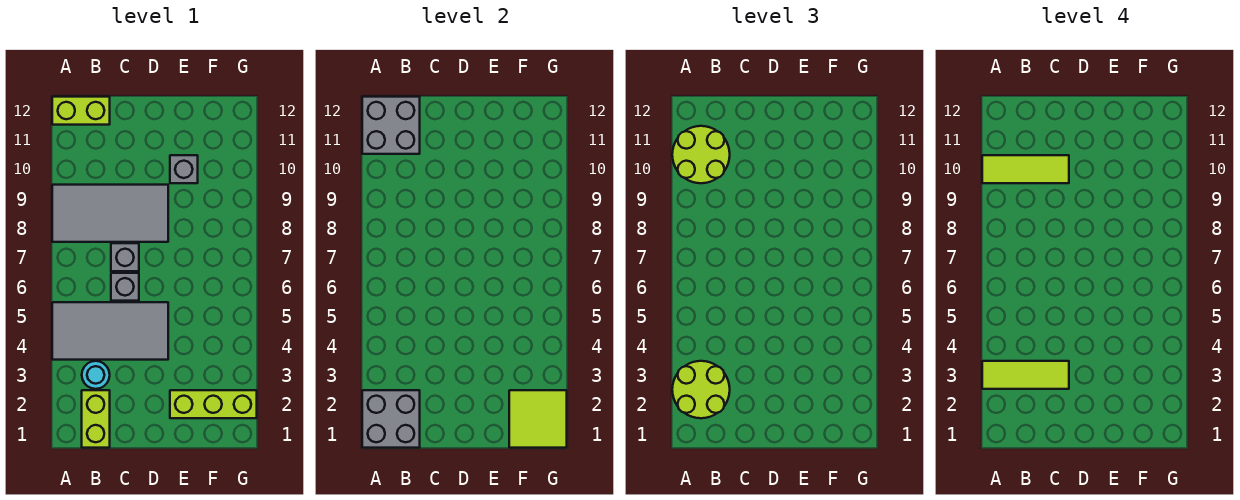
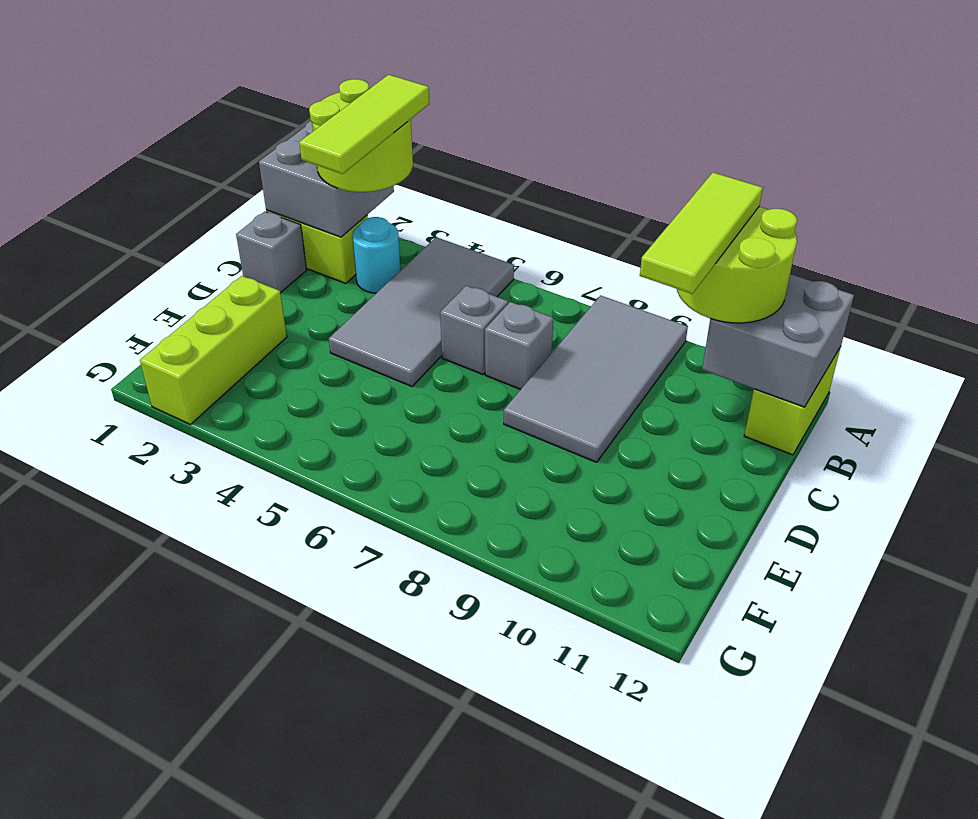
grey brick E10 level 1 -> grey brick C1 level 1
lime tile F1:G2 level 2 -> none

